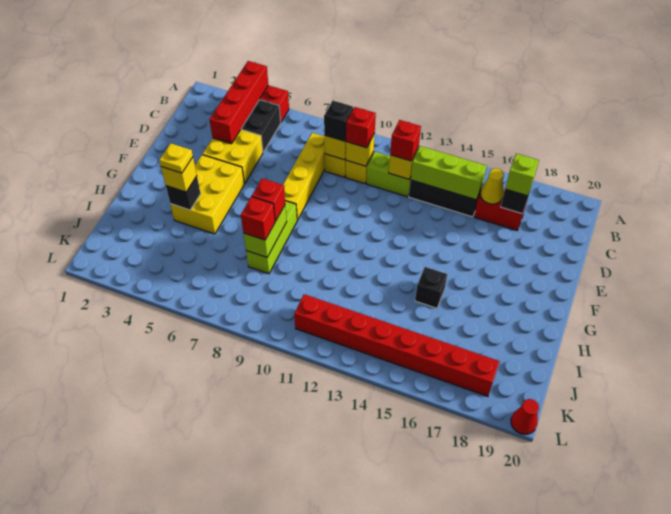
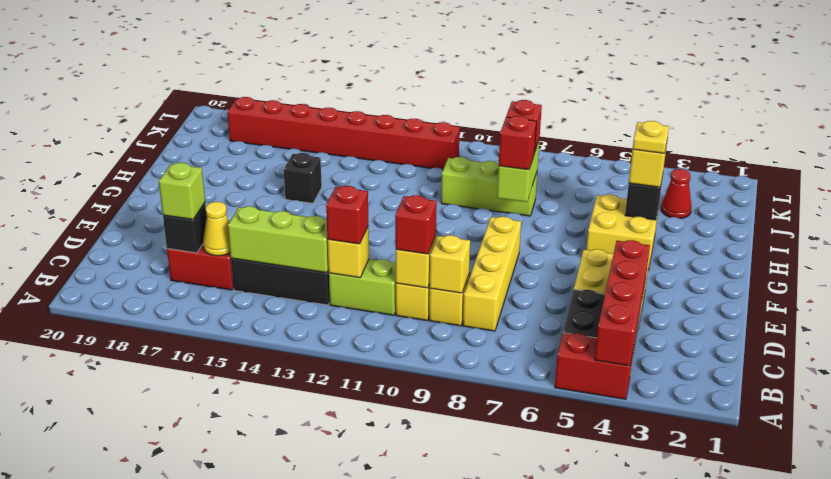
black brick C9 level 3 -> none
yellow brick F4:H5 level 1 -> yellow brick G4:H5 level 1
lime brick G8:I8 level 1 -> lime brick I8:I10 level 1
red cone L20 level 1 -> red cone J3 level 1

